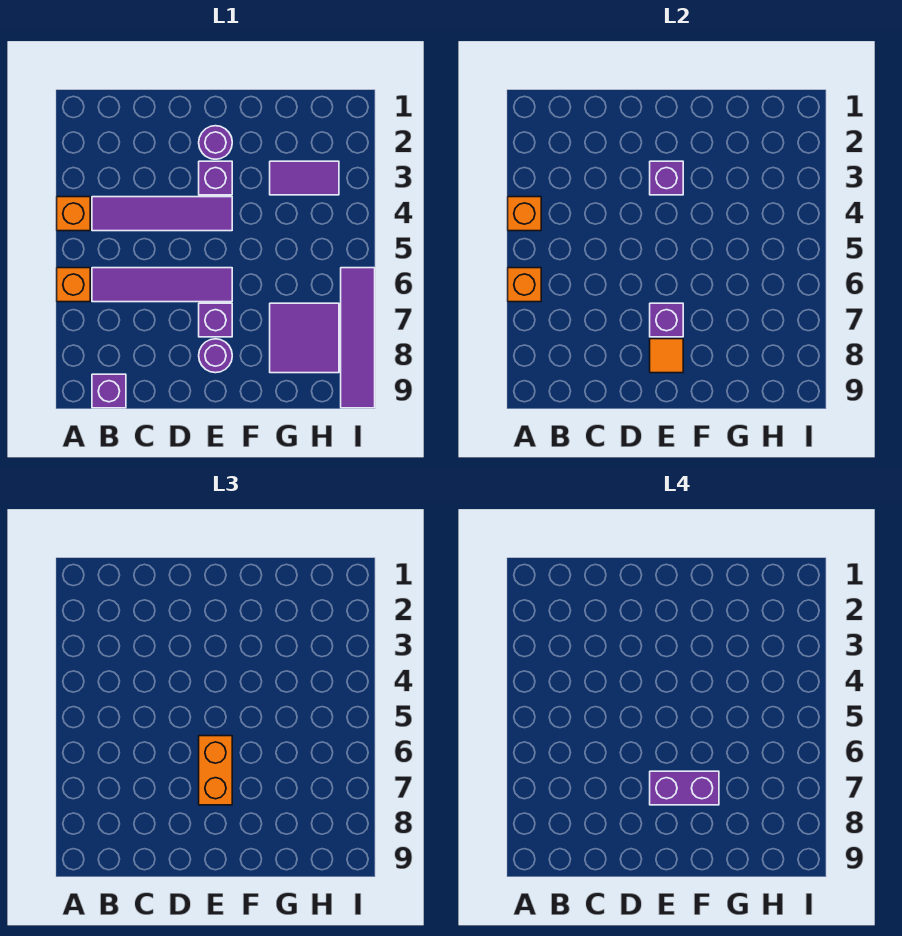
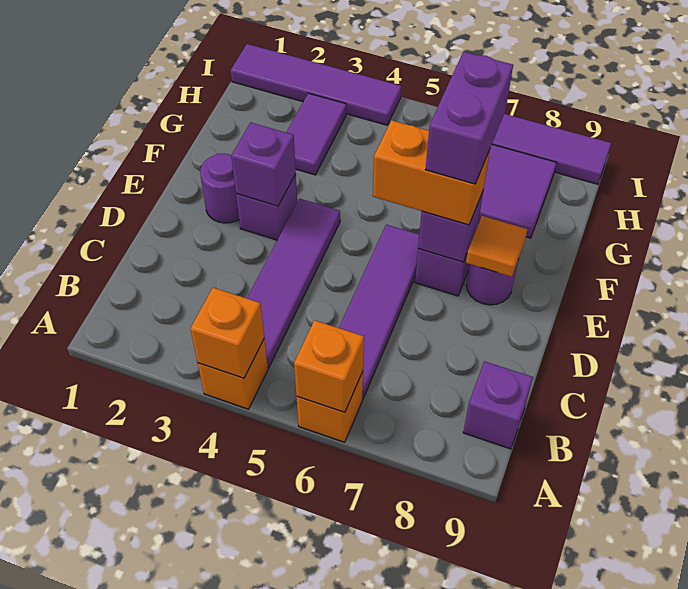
none -> purple tile I1:I4 level 1

